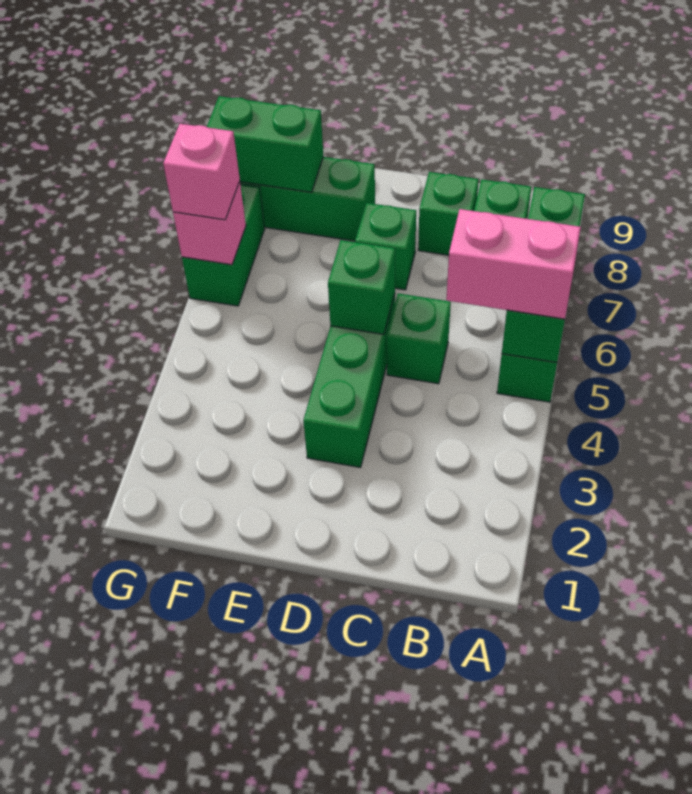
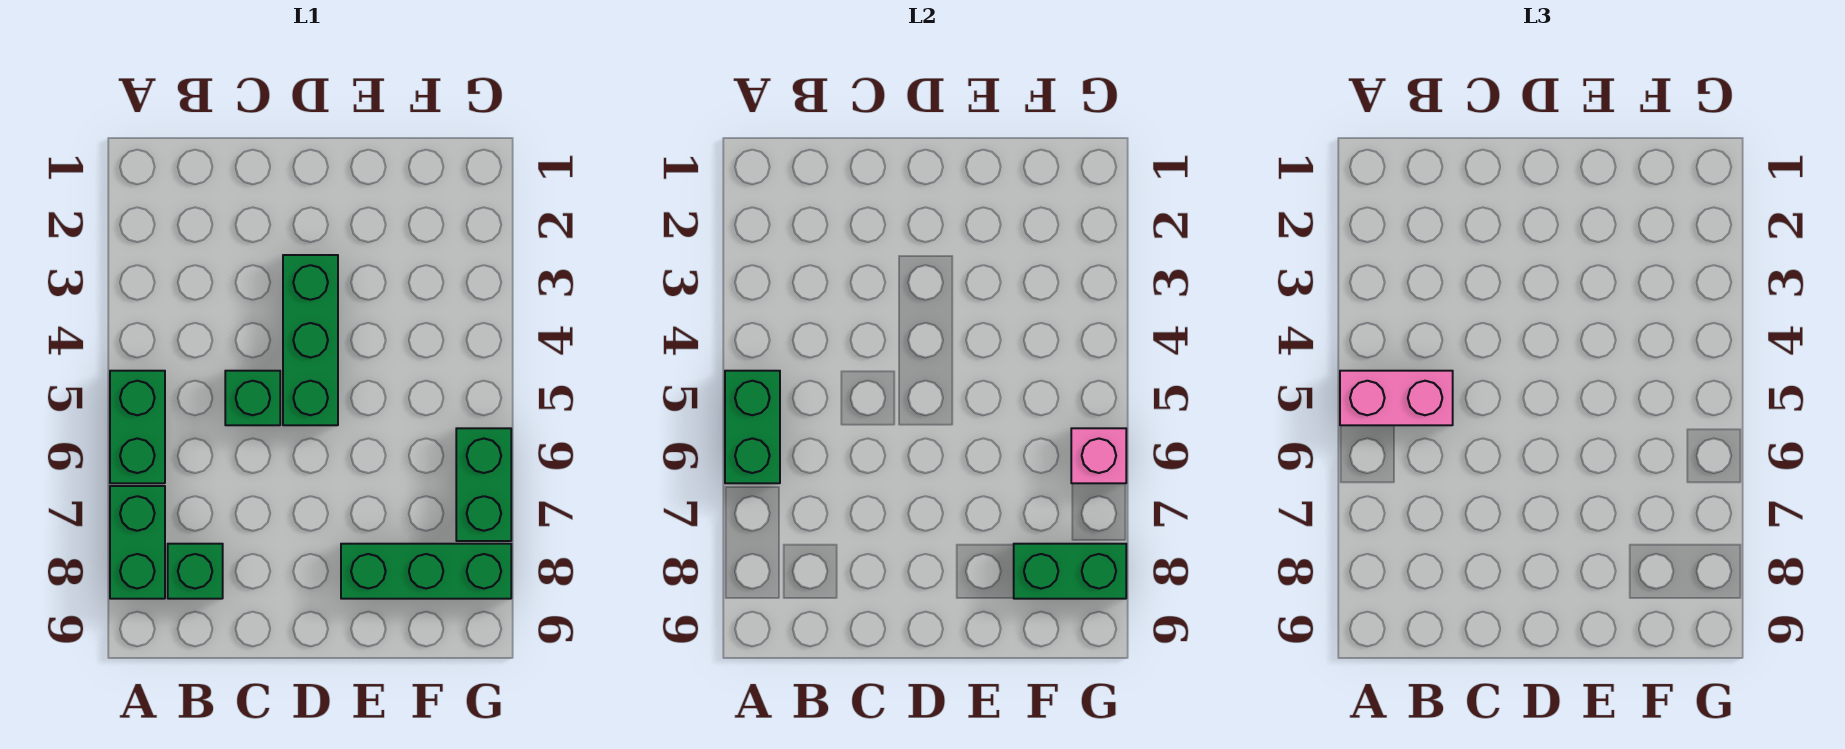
green brick C8 level 1 -> none
green brick D5 level 2 -> none
green brick D7 level 1 -> none
pink brick G6 level 3 -> none

